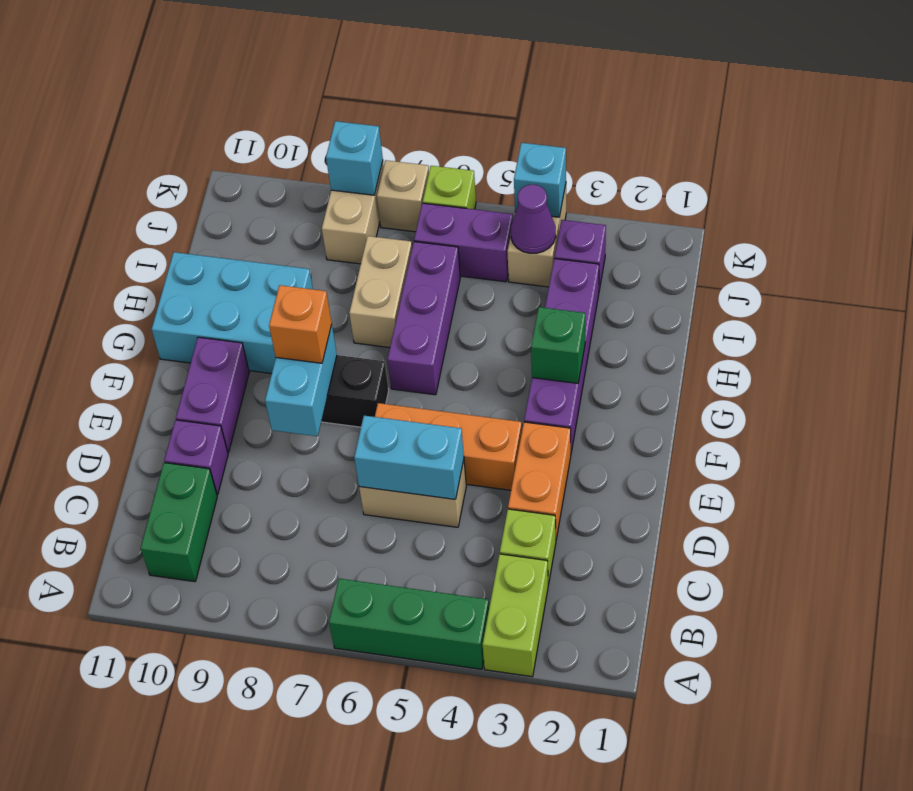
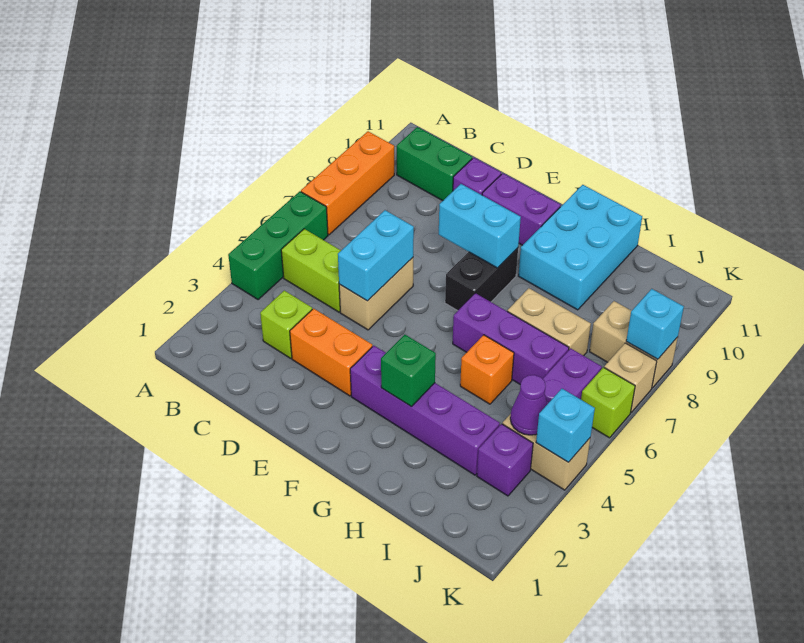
lime brick A3:B3 level 1 -> lime brick B5:C5 level 1
orange brick E4:E6 level 1 -> orange brick A7:A9 level 1
orange brick F8 level 3 -> orange brick H5 level 1

